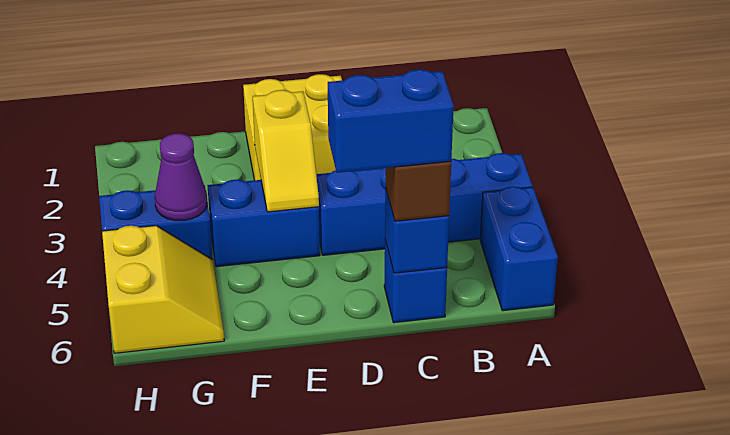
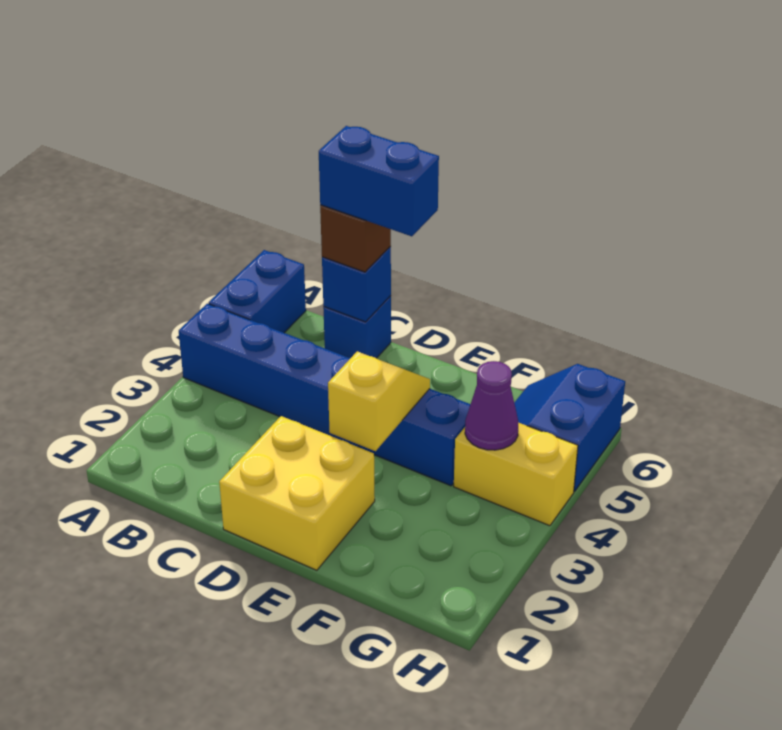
blue brick G4:H4 level 1 -> yellow brick G4:H4 level 1
yellow slope G5:H6 level 1 top H -> blue slope G5:H6 level 1 top H

